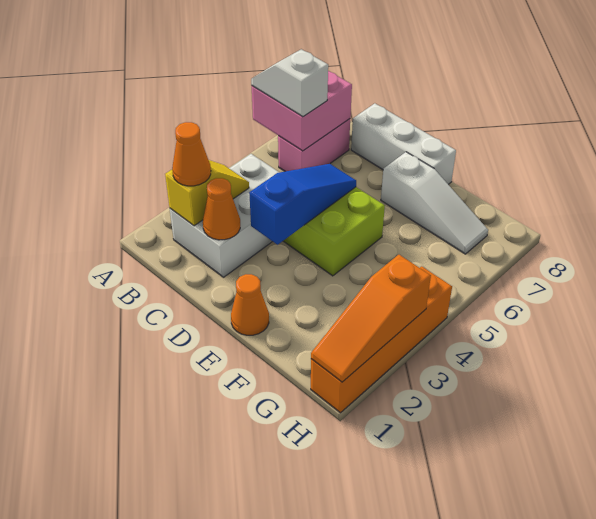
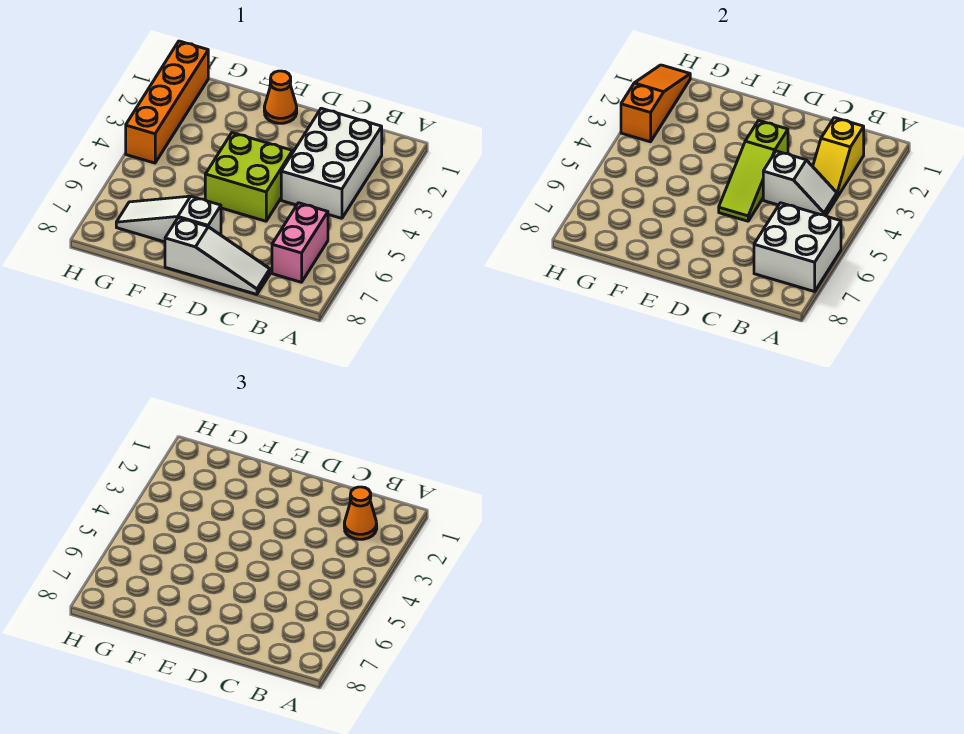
pink brick A6:B7 level 2 -> white brick A6:B7 level 2
white slope A6:B6 level 3 top B -> white slope B4:C4 level 2 top C
orange cone C2 level 2 -> none
white brick C8:E8 level 1 -> white slope C8:E8 level 1 top E
blue slope D3:D5 level 2 top 3 -> lime slope D3:D5 level 2 top 3

